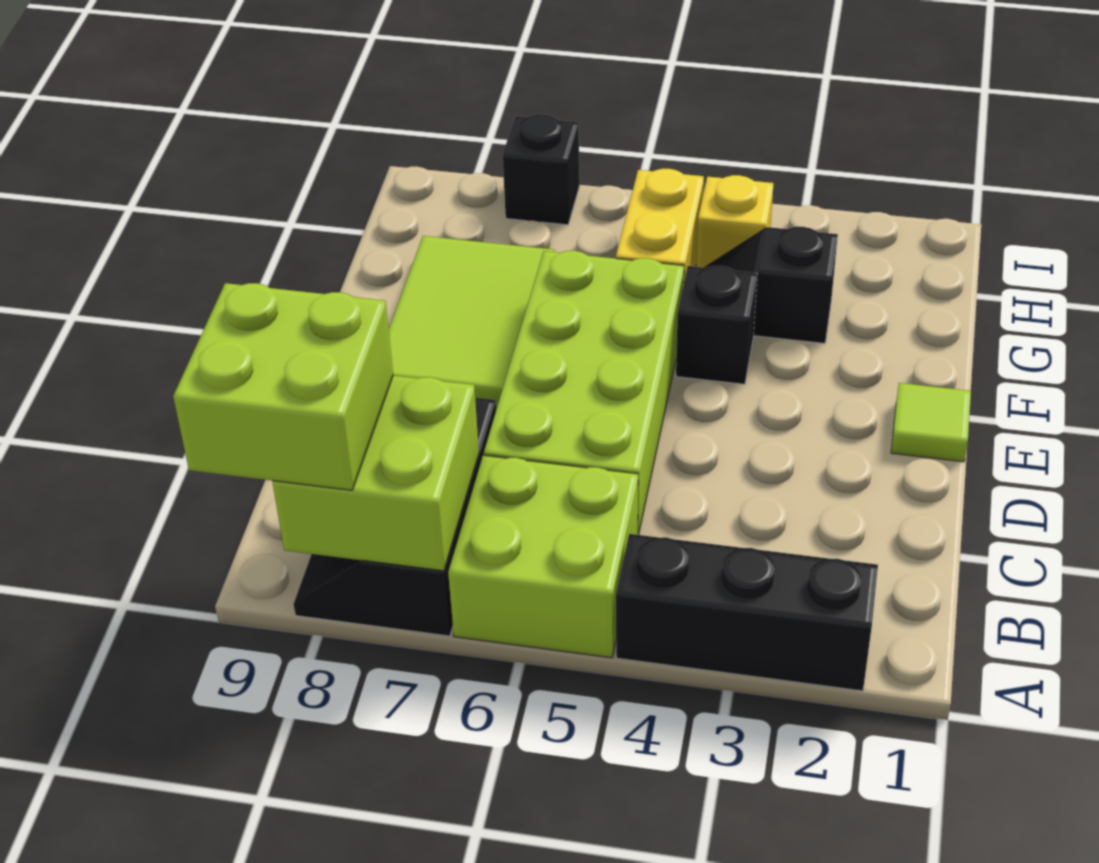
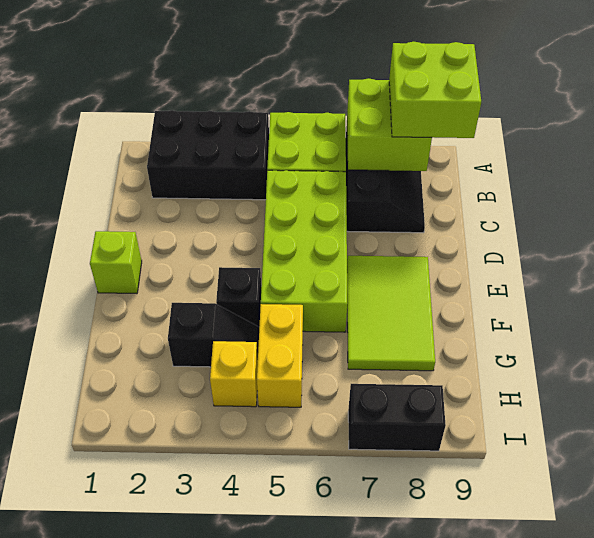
black brick A2:A4 level 1 -> black brick A2:B4 level 1
lime tile E1 level 1 -> lime brick E1 level 1
black brick I7 level 1 -> black brick I7:I8 level 1

